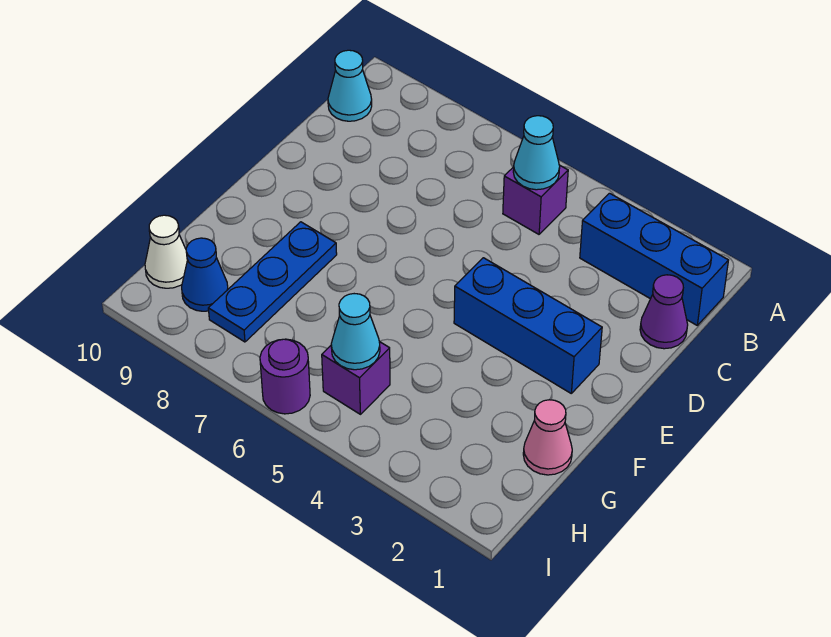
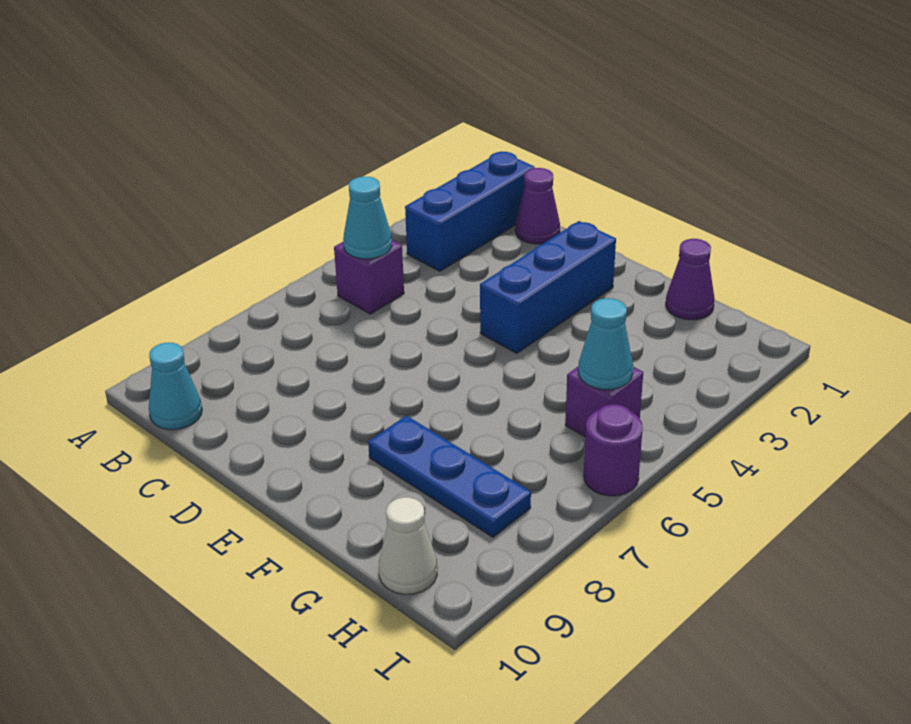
pink cone G1 level 1 -> purple cone G1 level 1
blue cone H9 level 1 -> none

